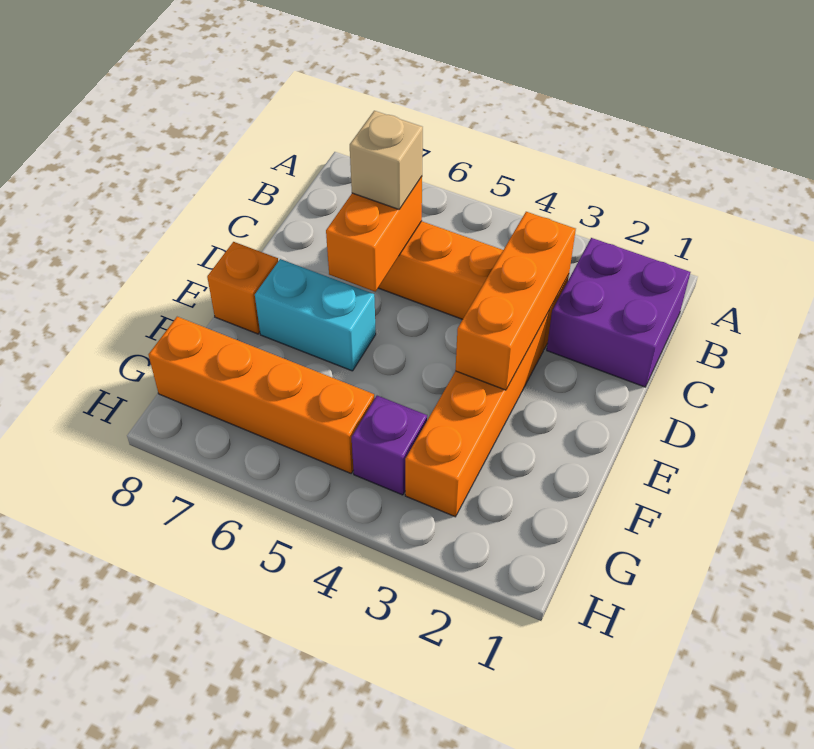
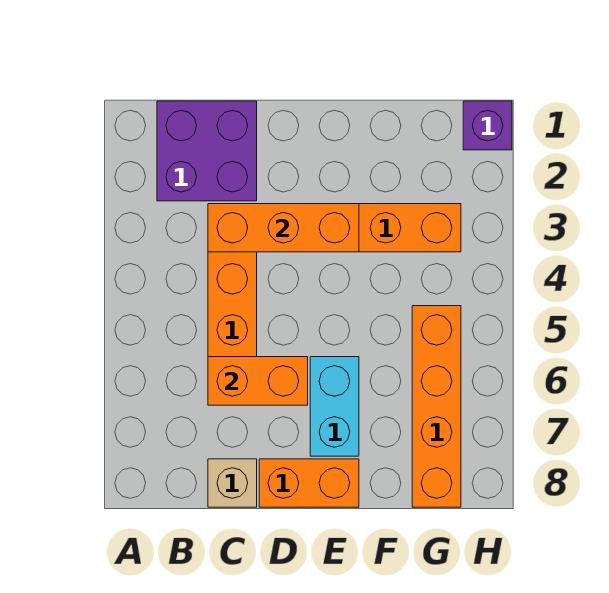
tan brick C6 level 3 -> tan brick C8 level 1
orange brick E8 level 1 -> orange brick D8:E8 level 1
purple brick G4 level 1 -> purple brick H1 level 1

